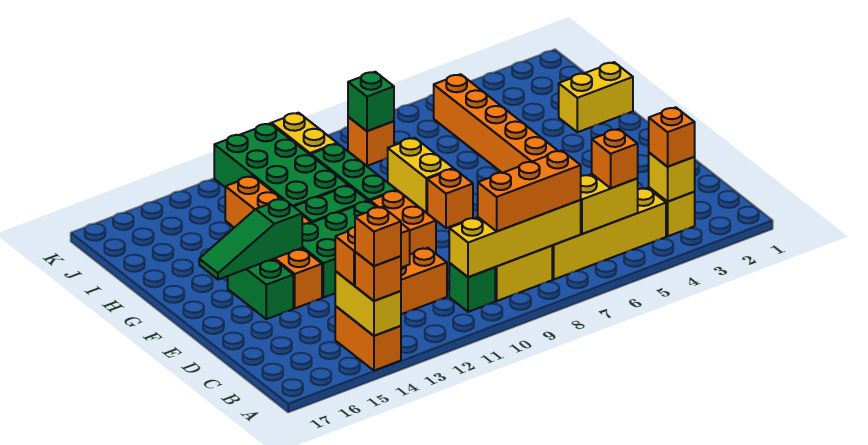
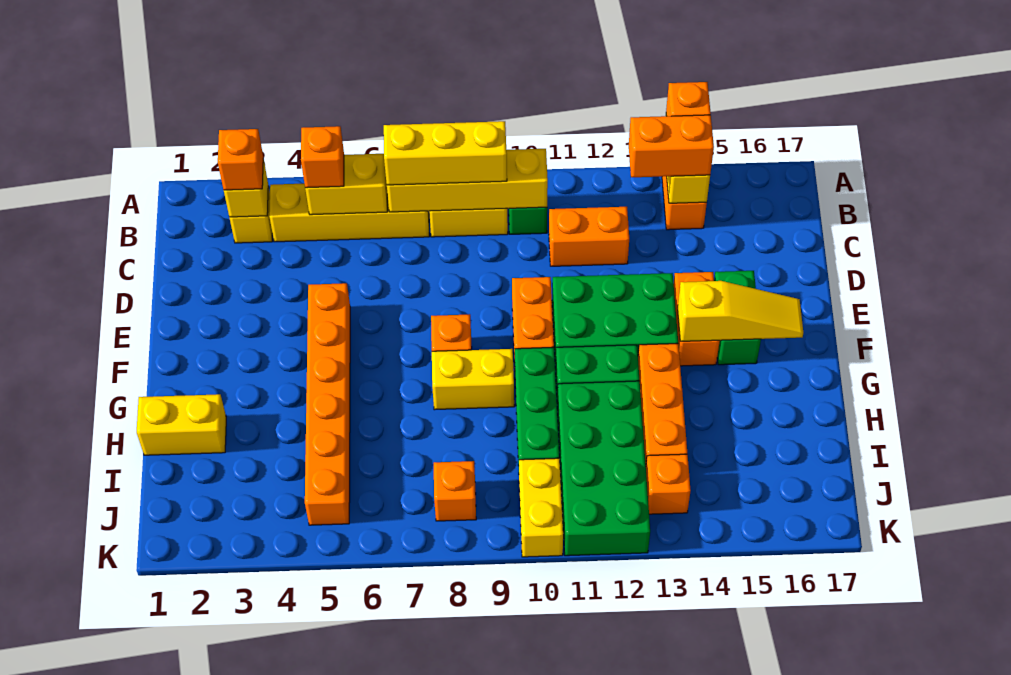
orange brick A14 level 4 -> orange brick J13 level 1
orange brick B7:B9 level 3 -> yellow brick B7:B9 level 3
green slope F14:F16 level 2 top 14 -> yellow slope F14:F16 level 2 top 14
yellow brick G8:H8 level 1 -> yellow brick G8:G9 level 1
green brick J8 level 2 -> none

